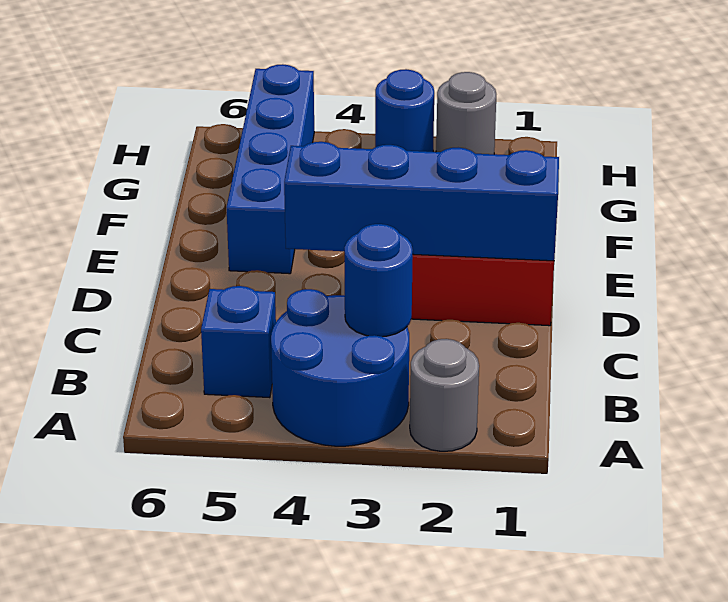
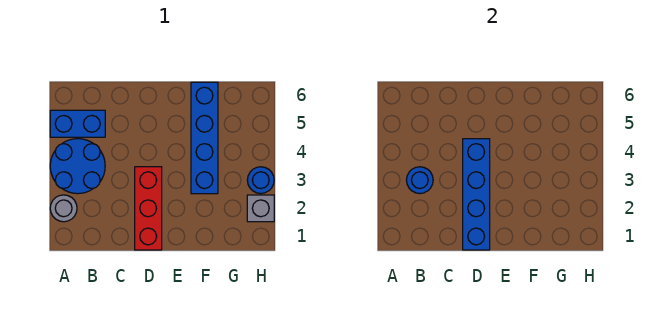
blue brick B5 level 1 -> blue brick A5:B5 level 1
blue brick E5:H5 level 1 -> blue brick F3:F6 level 1
grey round brick H2 level 1 -> grey brick H2 level 1

